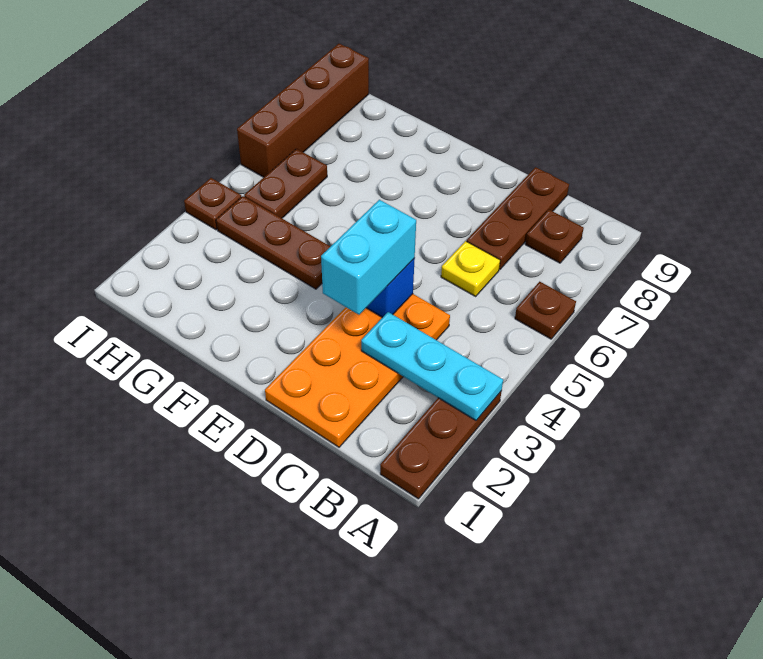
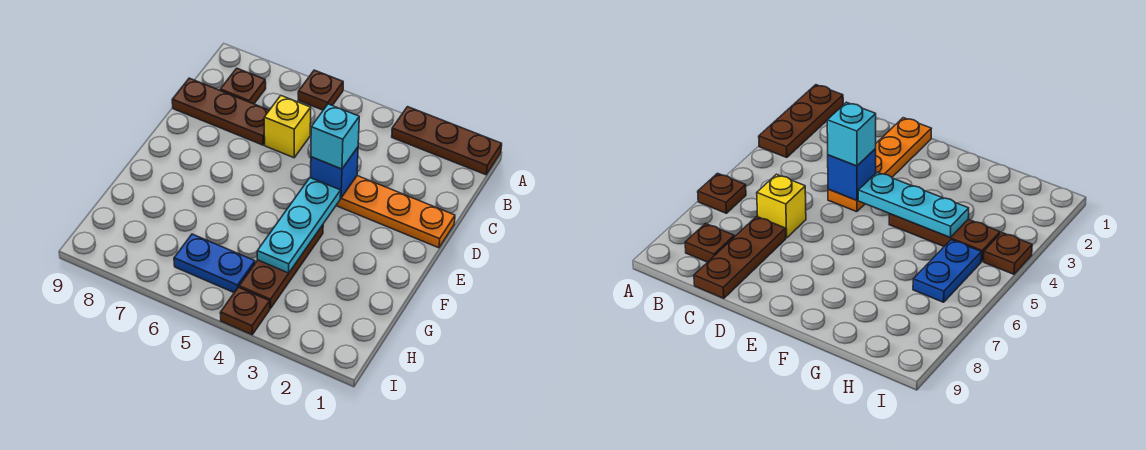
cyan plate A3:C3 level 2 -> cyan plate E4:G4 level 2
orange plate C1:D4 level 1 -> orange plate D1:D4 level 1
yellow plate C6 level 1 -> yellow brick C6 level 1
cyan brick D3:D4 level 3 -> cyan brick D4 level 3
brown plate H5:H6 level 1 -> blue plate H5:H6 level 1
brown brick I6:I9 level 1 -> none

